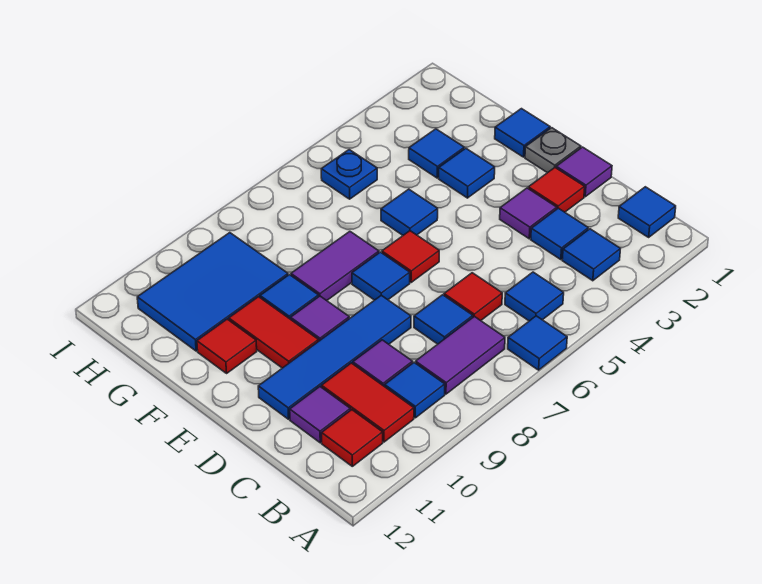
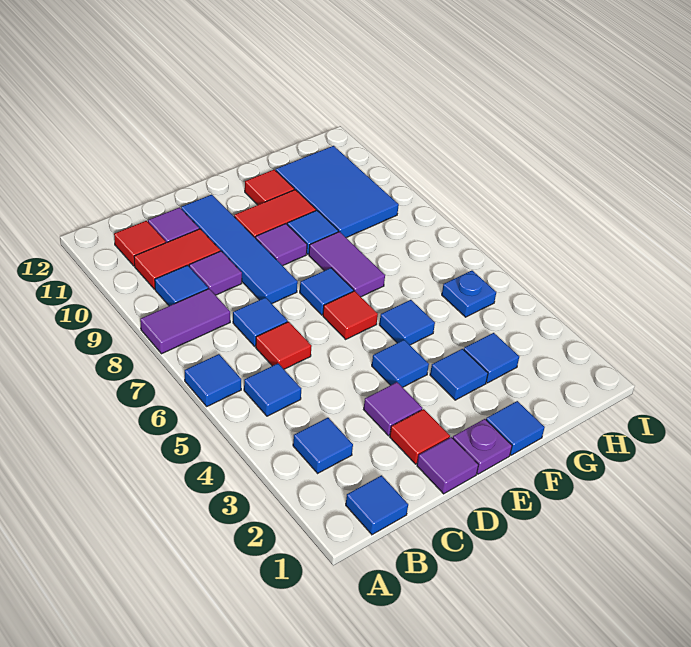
purple tile B7:B8 level 1 -> purple tile A8:B8 level 1
blue tile C3 level 1 -> blue tile E4 level 1
grey plate E1 level 1 -> purple plate E1 level 1

